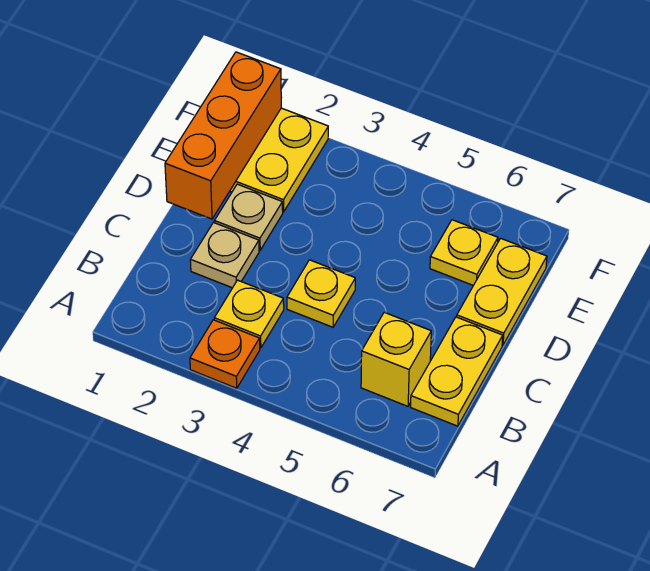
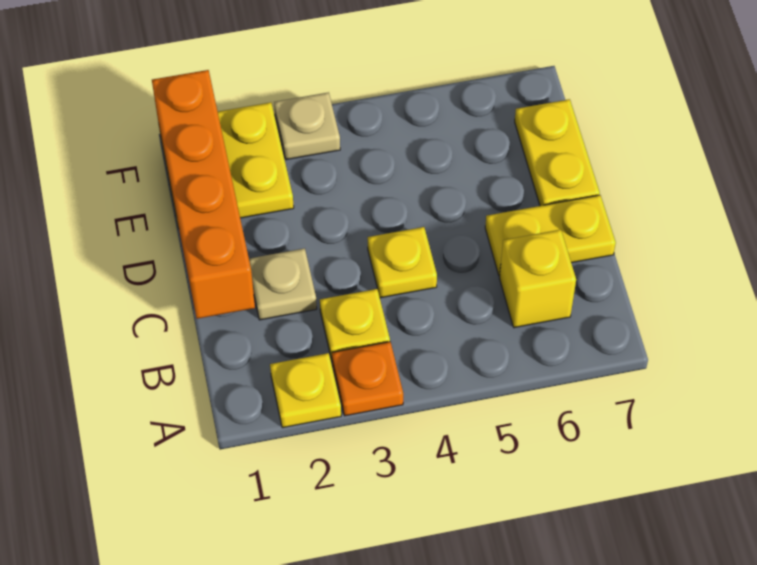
yellow plate B7:C7 level 1 -> yellow plate C6:C7 level 1
orange brick D1:F1 level 2 -> orange brick C1:F1 level 2
tan plate D2 level 1 -> tan plate F3 level 1
yellow plate E6 level 1 -> yellow plate A2 level 1

